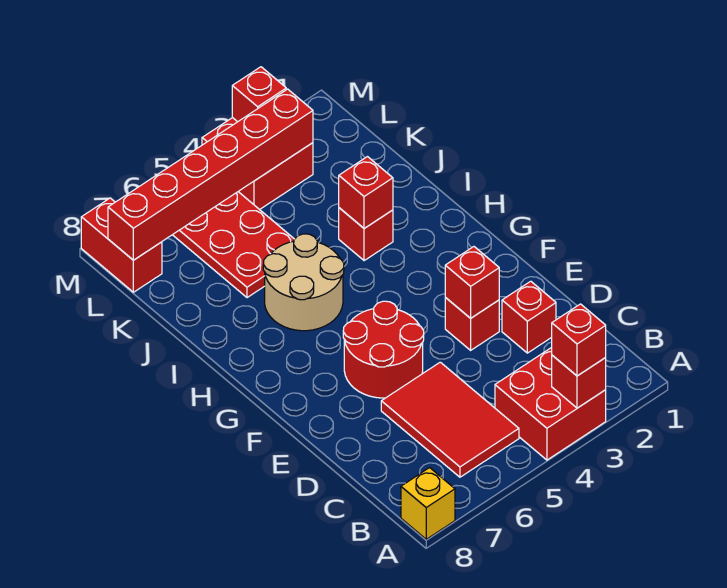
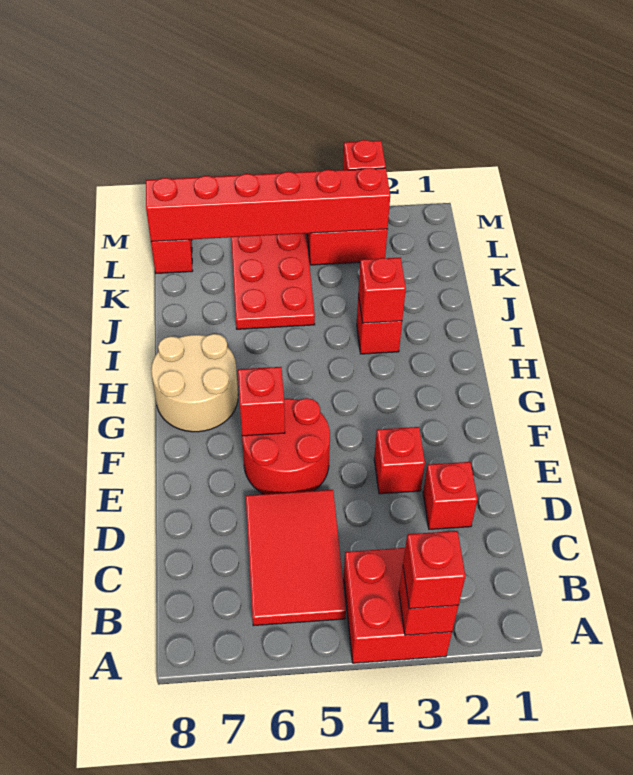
yellow brick A8 level 1 -> none
red brick E3 level 2 -> red brick F6 level 2
tan round brick H5:I6 level 1 -> tan round brick G7:H8 level 1

